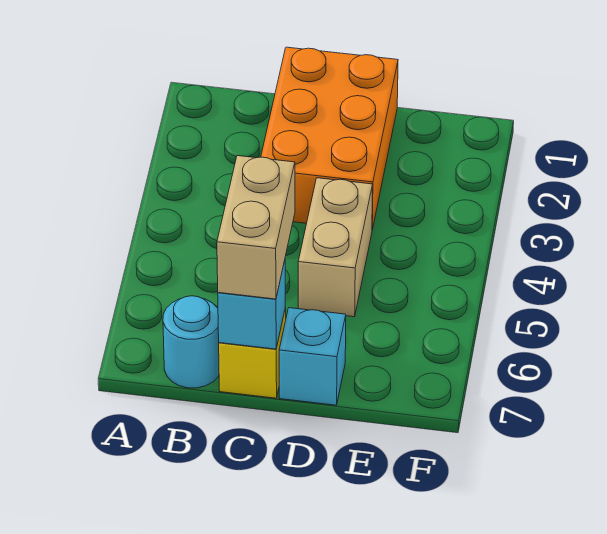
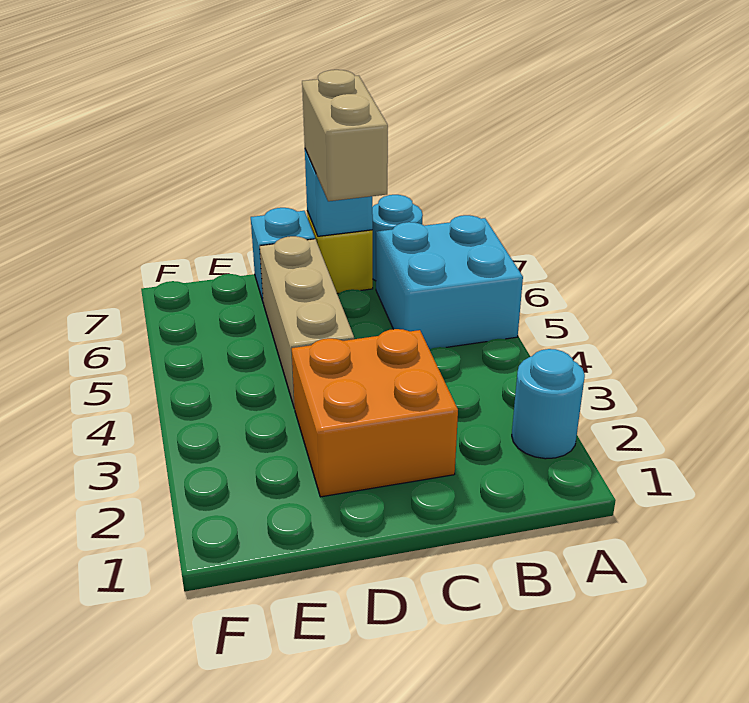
none -> cyan round brick A2 level 1
none -> cyan brick A5:B6 level 1
orange brick C1:D3 level 1 -> orange brick C2:D3 level 1
tan brick D4:D5 level 1 -> tan brick D4:D6 level 1

